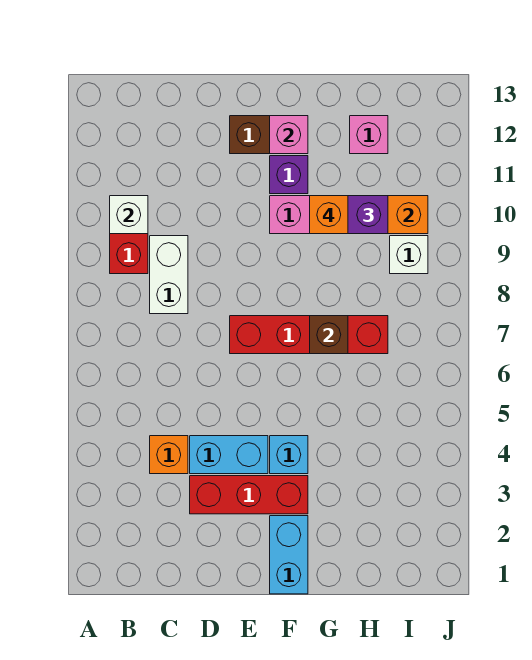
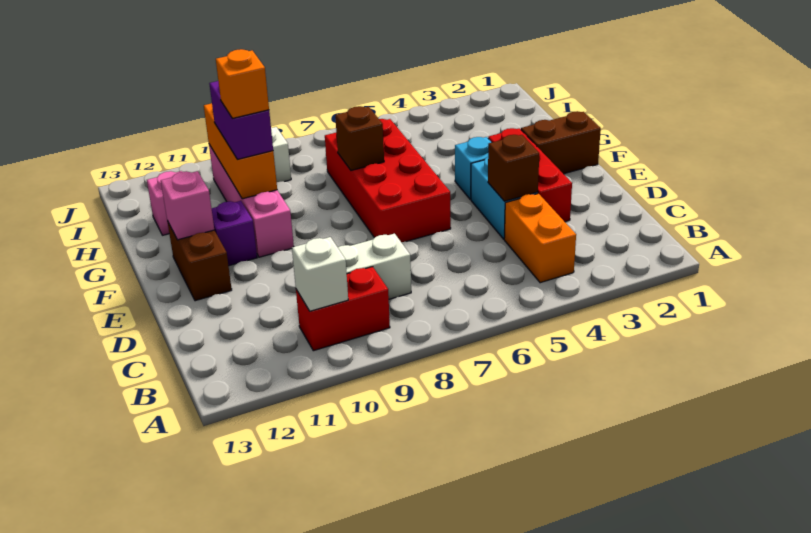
orange brick C4 level 1 -> orange brick B4:C4 level 1
none -> brown brick D4 level 2
red brick E7:H7 level 1 -> red brick E6:H7 level 1
cyan brick F1:F2 level 1 -> brown brick F1:F2 level 1

